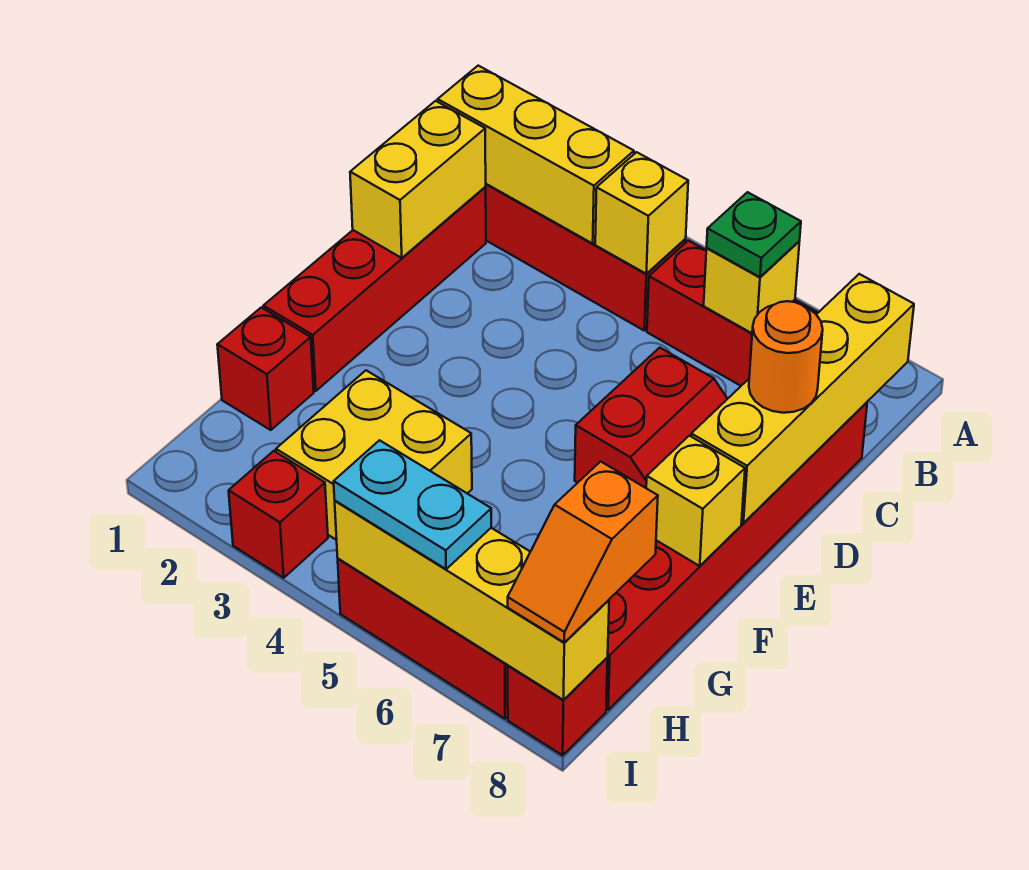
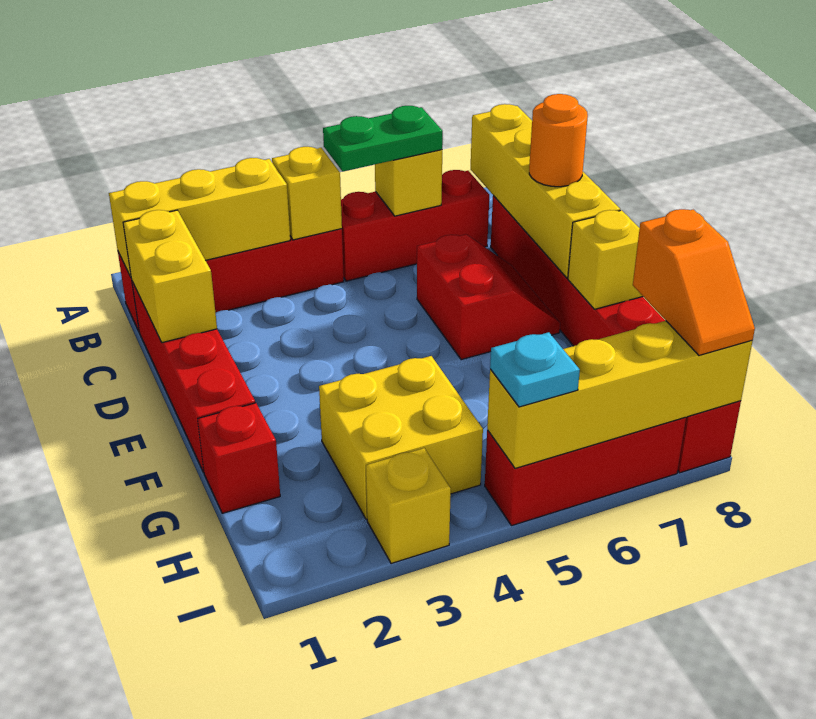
green plate B6 level 3 -> green plate B5:B6 level 3
red brick I3 level 1 -> yellow brick I3 level 1
cyan plate I5:I6 level 3 -> cyan plate I5 level 3

